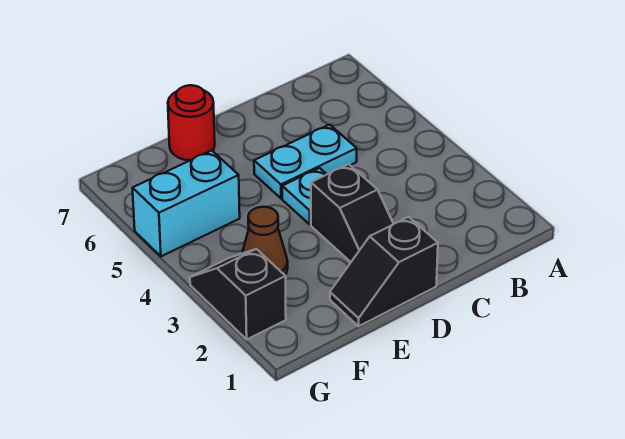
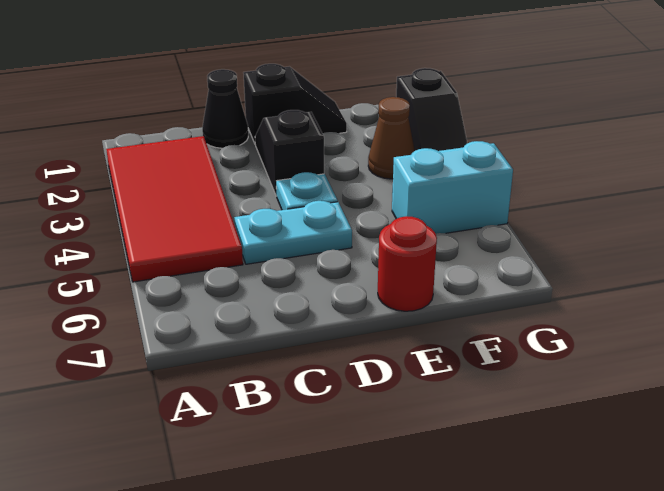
none -> red tile A2:B5 level 1
none -> black cone C1 level 1

